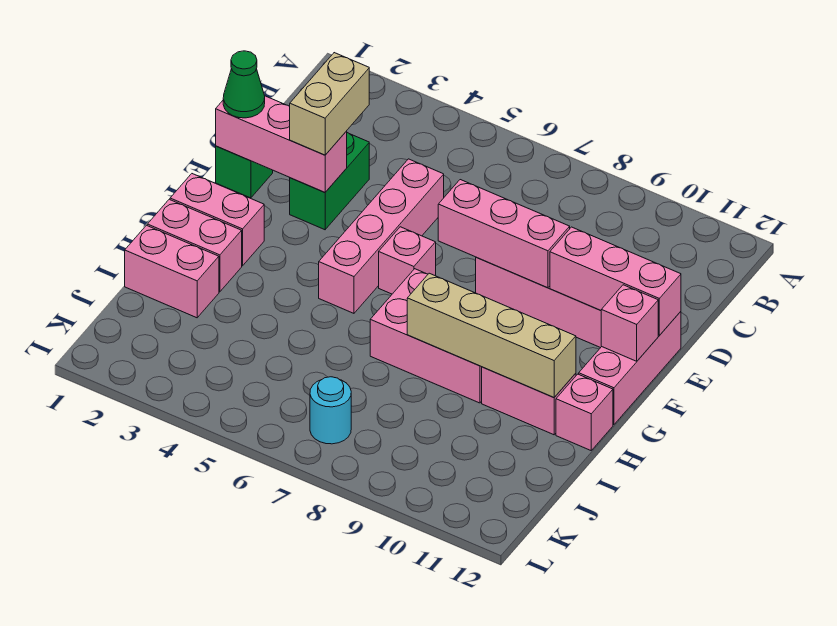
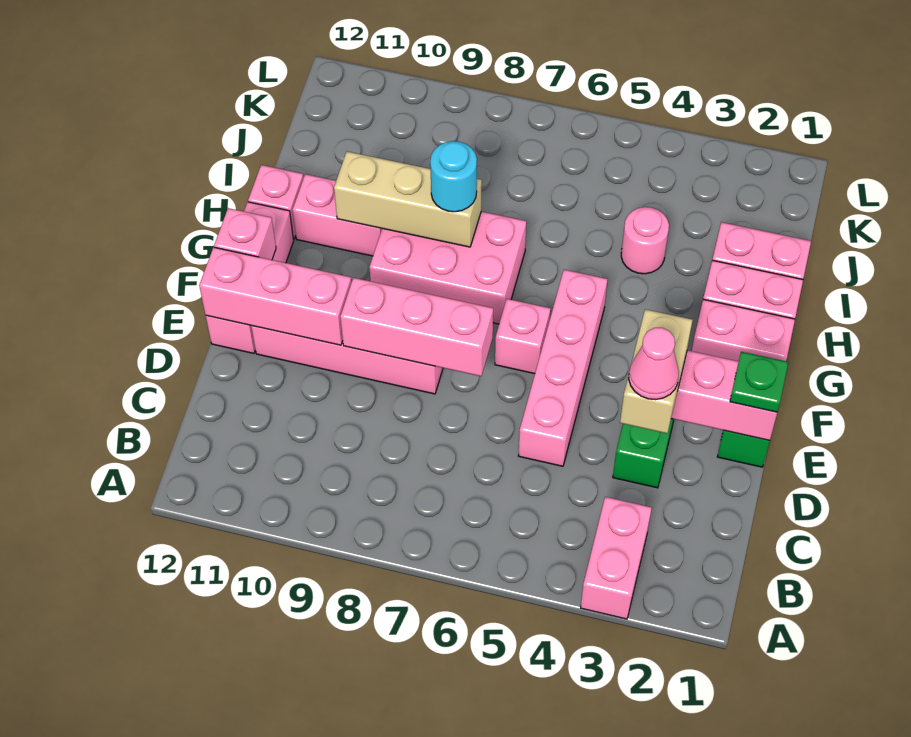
none -> pink brick A3:B3 level 1
none -> pink cone D3 level 4
green cone E1 level 3 -> green plate E1 level 3
tan brick H8:H11 level 2 -> tan brick H8:H10 level 2
none -> pink round brick I4 level 1
cyan round brick K7 level 1 -> cyan round brick H8 level 3

